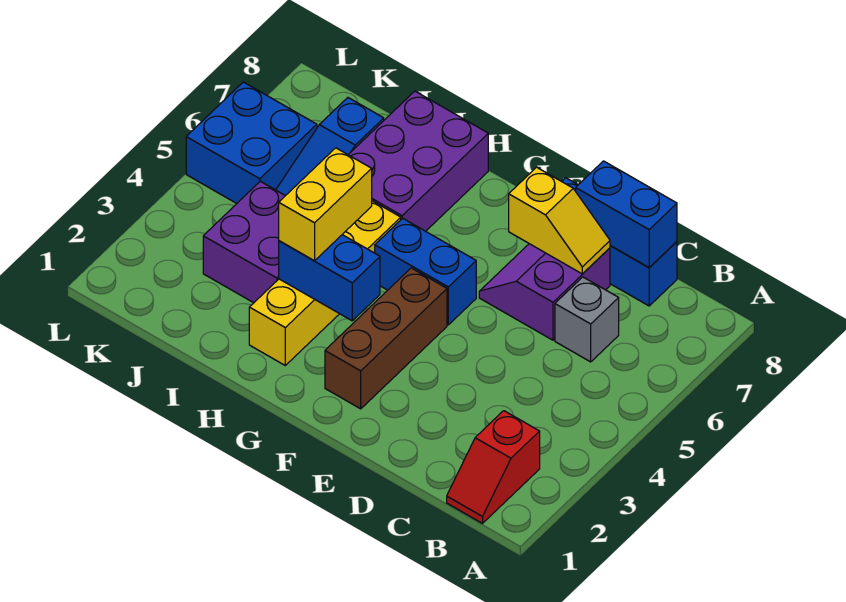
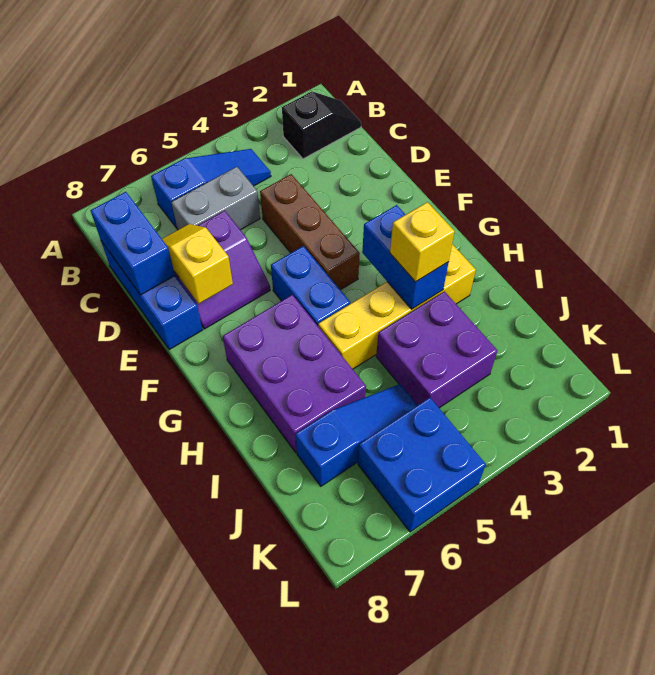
red slope B1:B2 level 1 top 2 -> black slope B1:B2 level 1 top 2
none -> blue slope B4:B6 level 1 top 6
grey brick C6 level 1 -> grey brick C5:C6 level 1
brown brick F2:F4 level 1 -> brown brick D4:F4 level 1
yellow brick H3:H4 level 3 -> yellow brick H3 level 3
purple brick H6:I8 level 1 -> purple brick G6:I7 level 1

